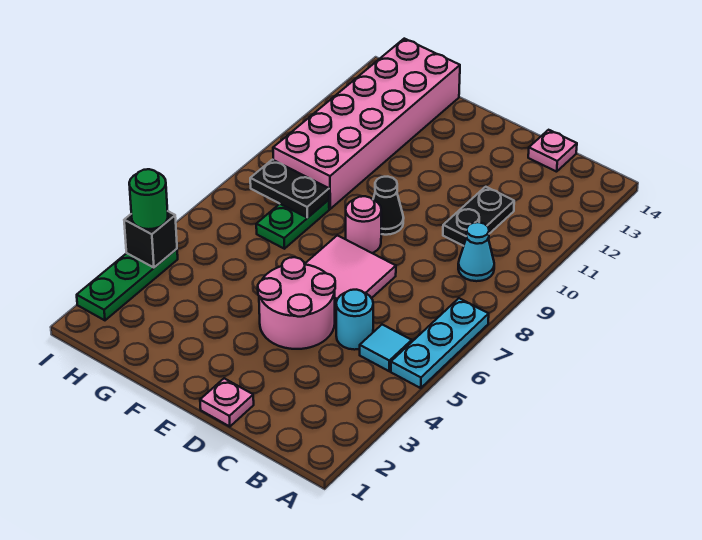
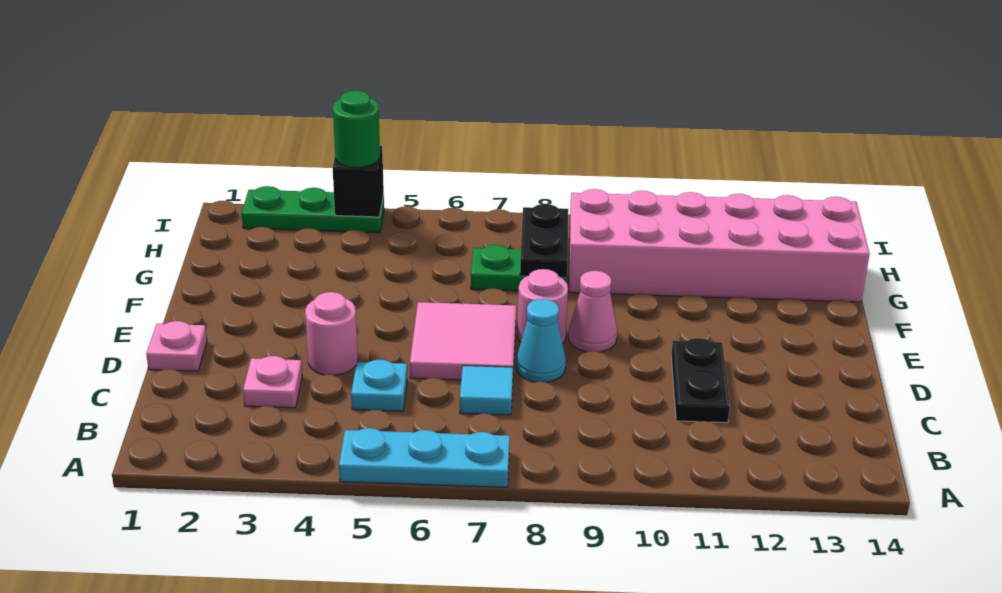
cyan tile B5 level 1 -> cyan tile C7 level 1
cyan cone B9 level 1 -> cyan cone D8 level 1
cyan round brick C5 level 1 -> cyan plate C5 level 1
black plate C10:C11 level 1 -> black plate C11:D11 level 1
pink plate C14 level 1 -> pink plate C3 level 1
pink round brick D4:E5 level 1 -> pink round brick D4 level 1
black cone E9 level 1 -> pink cone E9 level 1

